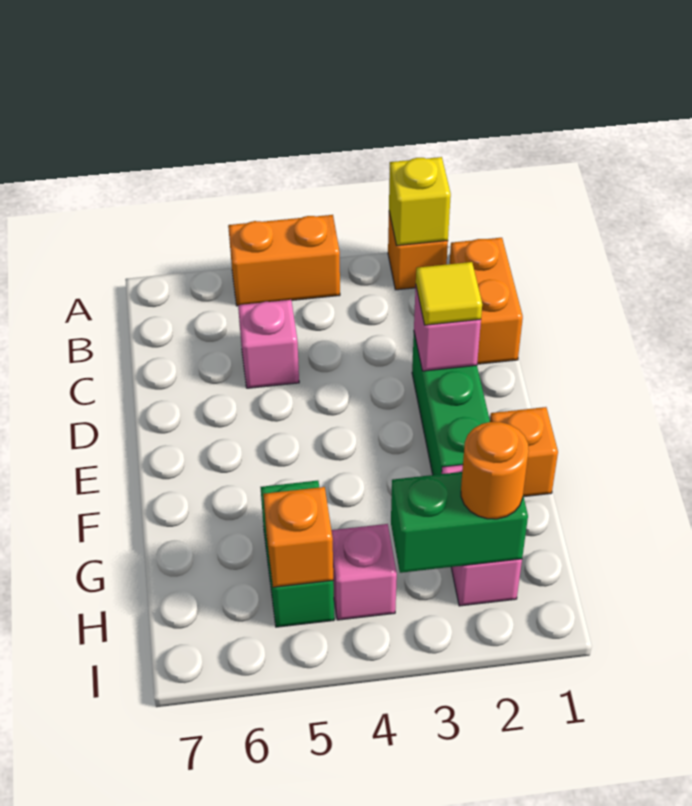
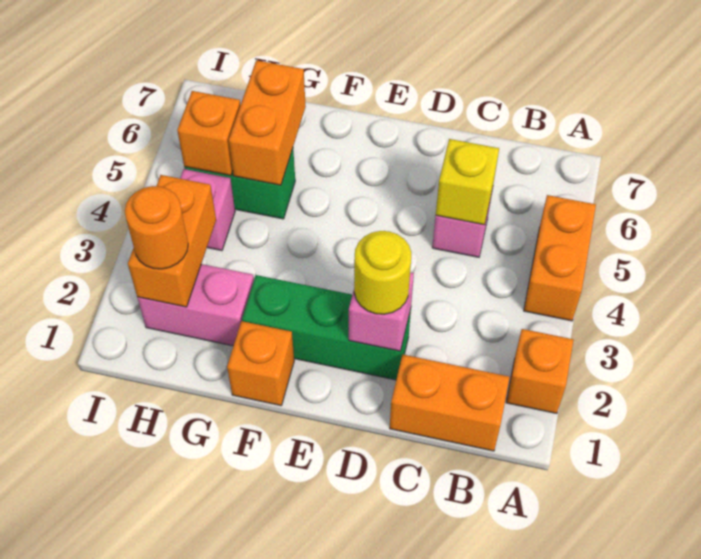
yellow brick A2 level 2 -> yellow brick C5 level 2
yellow tile D2 level 3 -> yellow round brick D2 level 3
none -> orange brick G5:G6 level 2
green brick H2:H3 level 2 -> orange brick H2:H3 level 2

